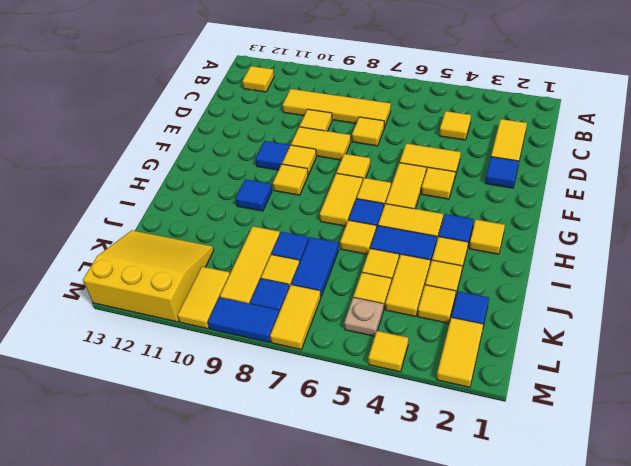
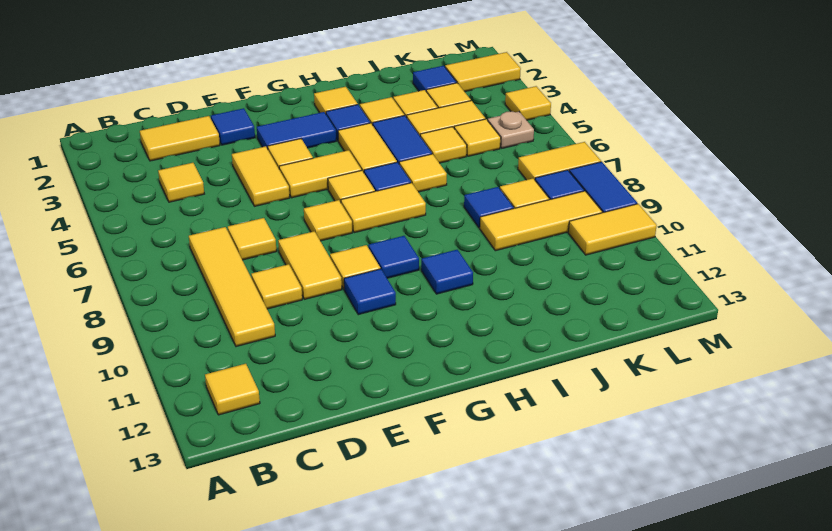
yellow tile G9 level 1 -> blue tile G9 level 1
blue tile J7:K7 level 1 -> blue tile F3:G3 level 1
yellow slope K11:M13 level 1 top M -> none

